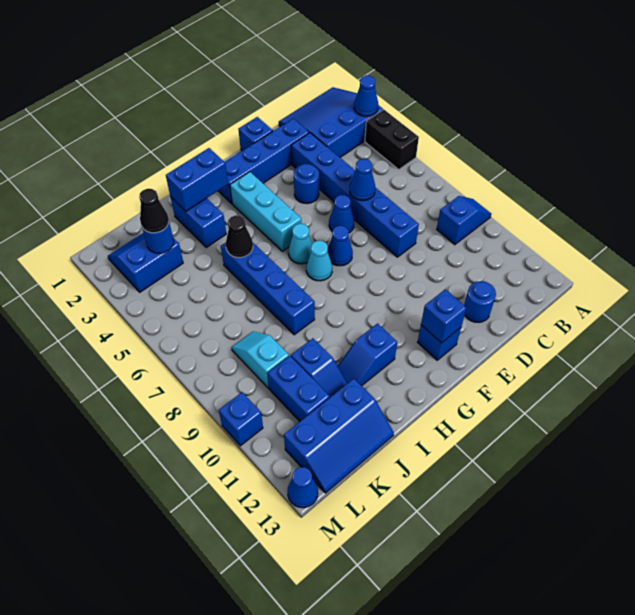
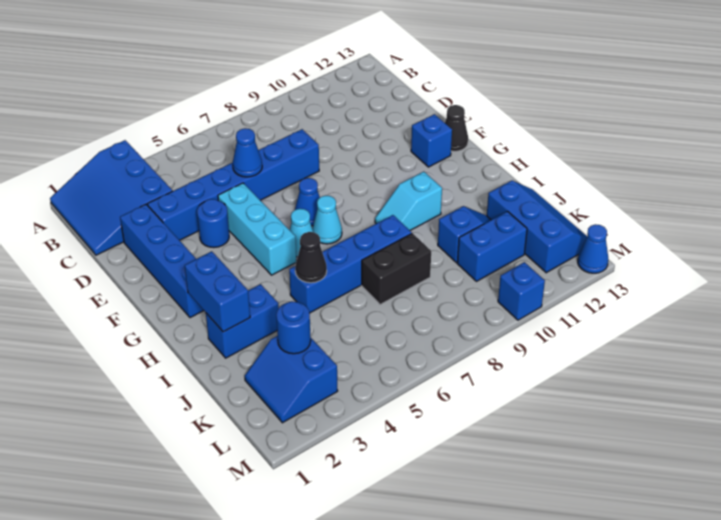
blue cone A3 level 2 -> none
black brick A4:A5 level 1 -> black brick J7:J8 level 1
blue slope A9:B9 level 1 top B -> none
blue round brick D12 level 1 -> none
blue brick E1 level 1 -> none
blue cone E6 level 1 -> none
blue brick F12 level 2 -> none
cyan brick G3:G5 level 1 -> cyan brick E5:G5 level 1
blue slope H11:I11 level 1 top H -> none
black cone K3 level 3 -> black cone F13 level 1
cyan slope K8:K9 level 1 top 9 -> cyan slope H9:H10 level 1 top 10

